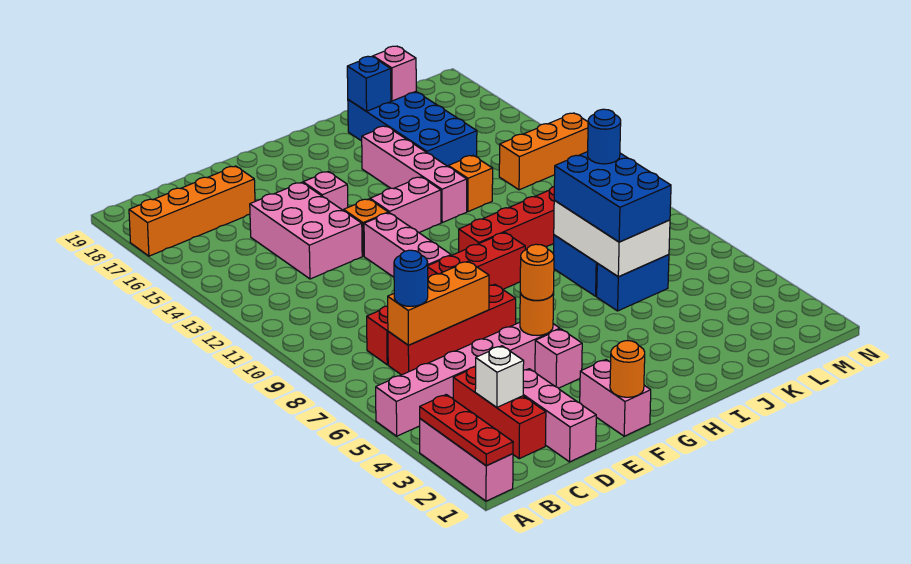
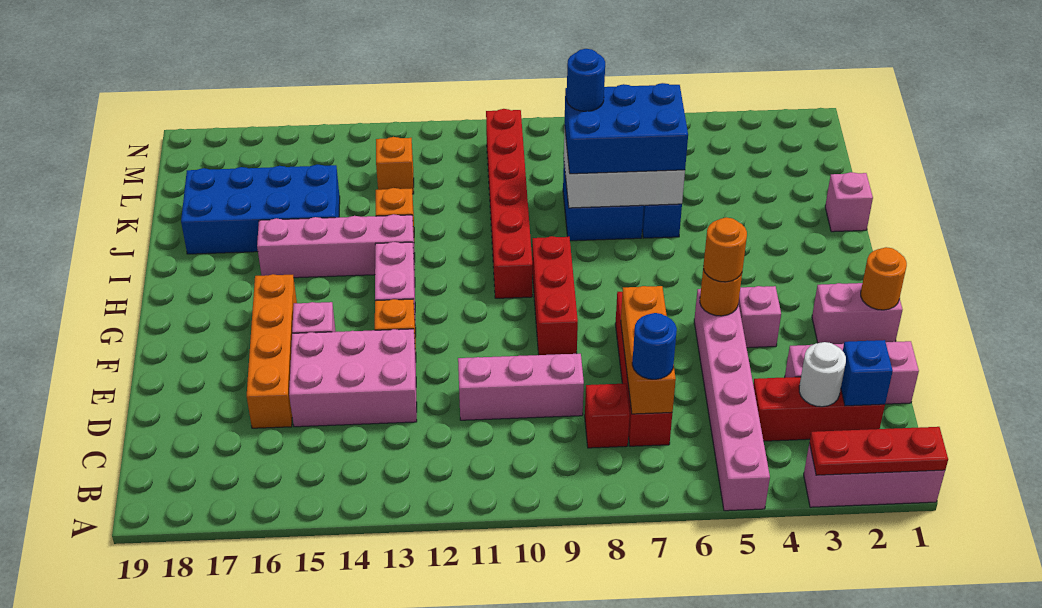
orange brick A17:D17 level 1 -> orange brick D16:G16 level 1
white brick C3 level 2 -> white round brick C3 level 2
pink brick F10:F12 level 1 -> pink brick D9:D11 level 1
blue brick J18 level 2 -> blue brick C2 level 2
pink brick K18 level 2 -> pink brick J1 level 1
orange brick L13:N13 level 1 -> orange brick L13 level 1

